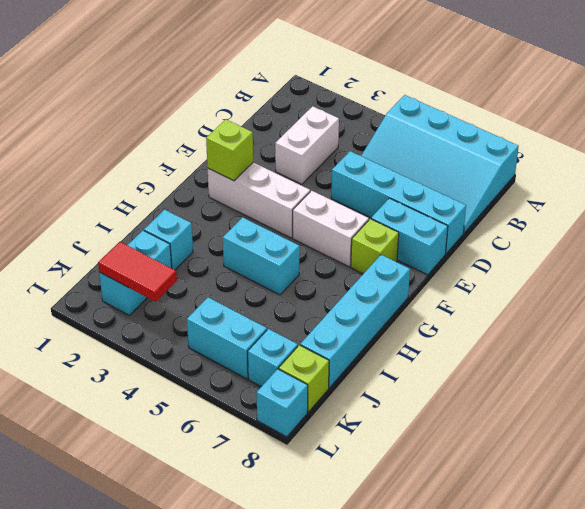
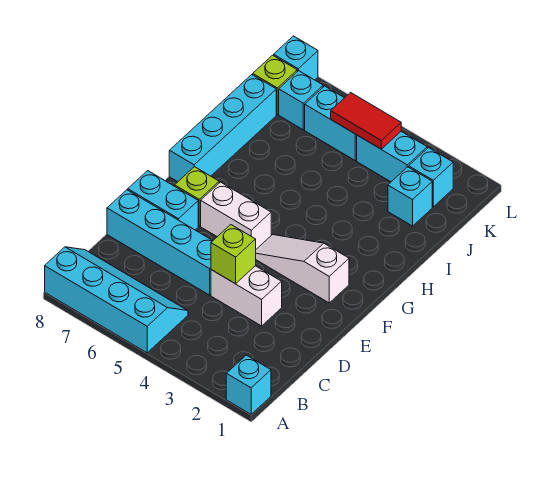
cyan slope A5:C8 level 1 top A -> cyan slope A5:B8 level 1 top A
white brick C3:D3 level 1 -> white brick D3:D4 level 1
white brick F2:F4 level 1 -> white slope F2:F4 level 1 top 2
lime brick F2 level 2 -> lime brick D4 level 2
cyan brick H4:H5 level 1 -> cyan brick K3:K4 level 1
cyan brick I2 level 1 -> cyan brick A1 level 1
red tile K2:K3 level 2 -> red tile K4:K5 level 2

